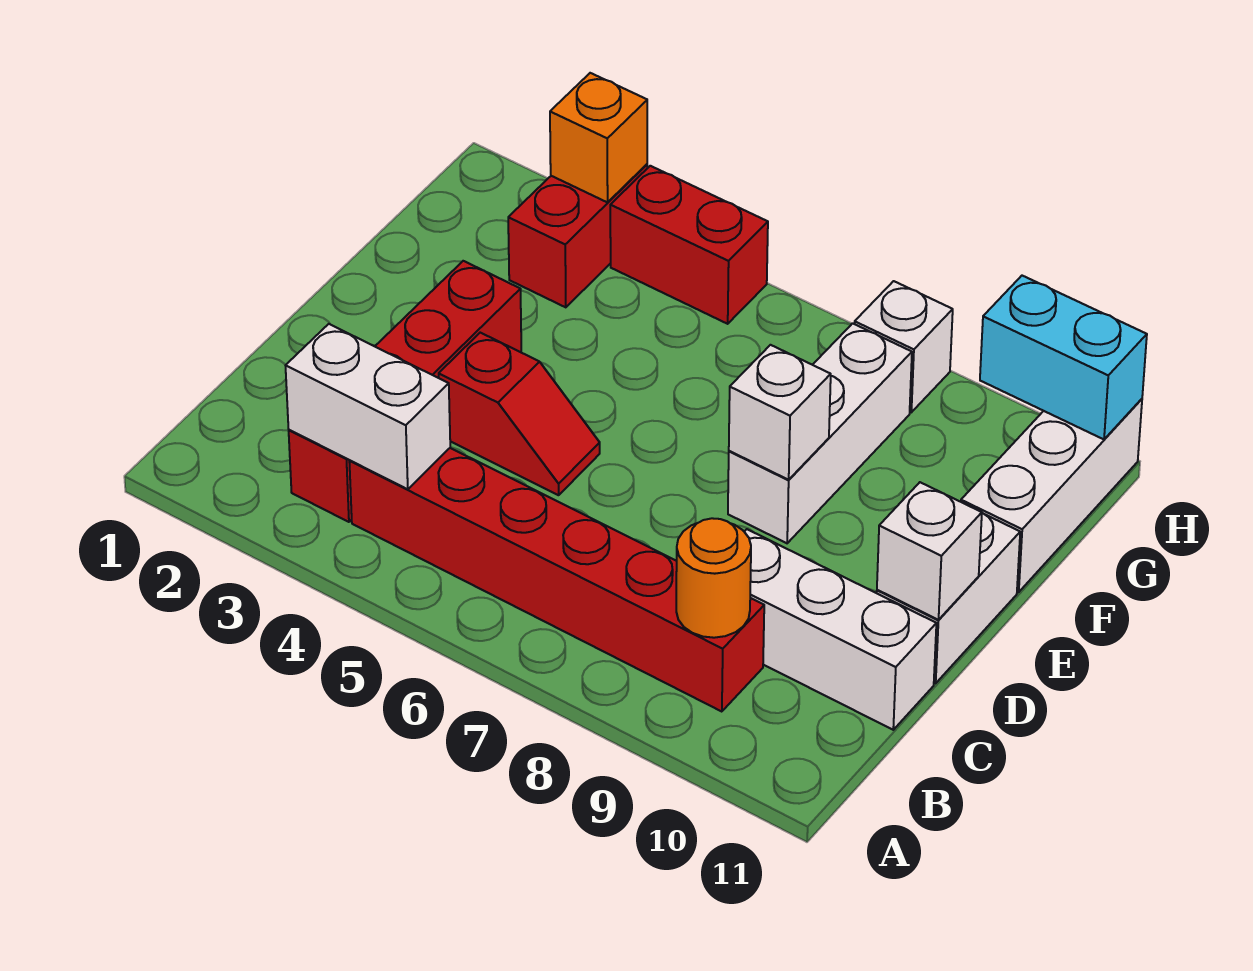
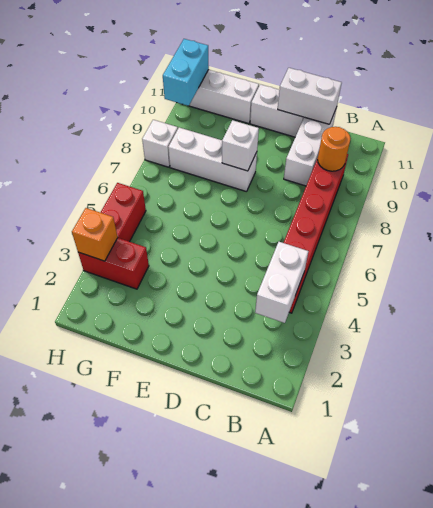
red brick B3:E3 level 1 -> none
red slope D4:D5 level 1 top 4 -> none
white brick D11 level 2 -> white brick C11:D11 level 2

